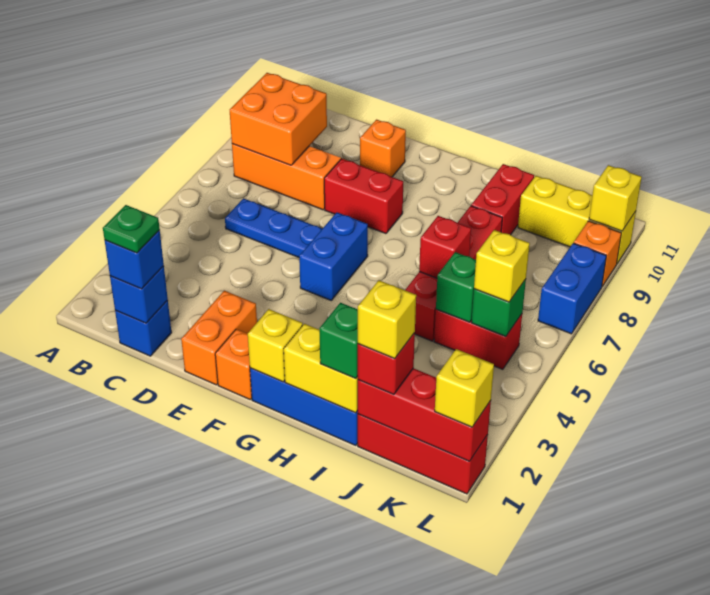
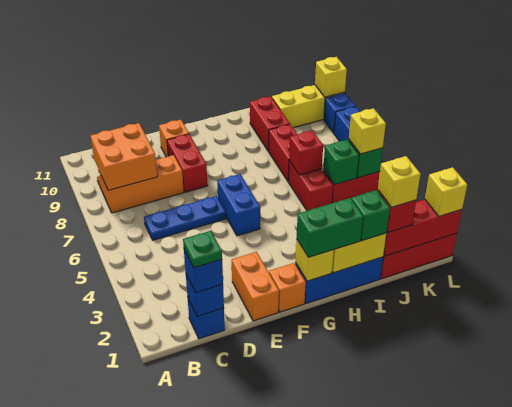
red brick E8:F8 level 1 -> red brick E8:E9 level 1
none -> green brick G1:H1 level 3
orange brick L9 level 1 -> blue brick L9 level 1

